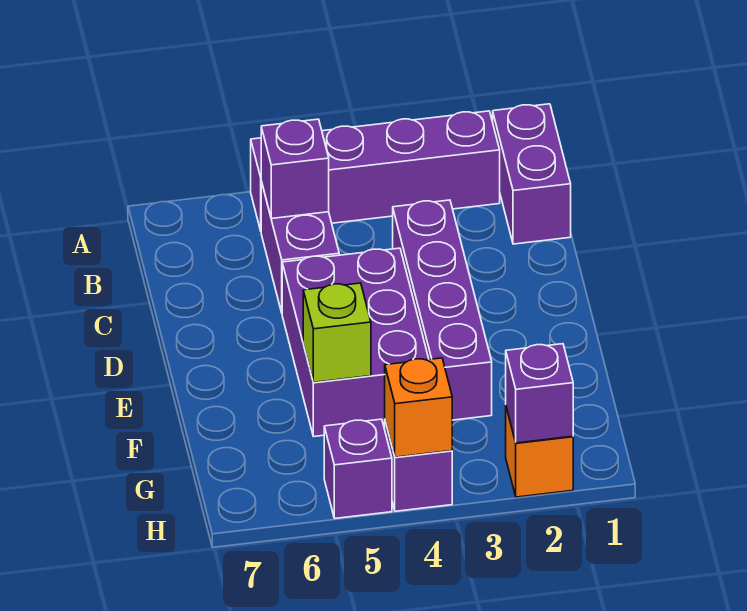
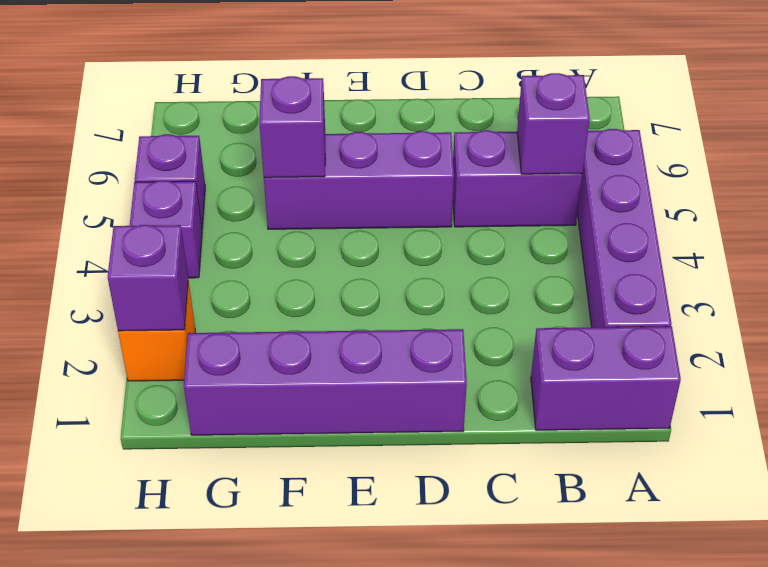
purple brick C3:F3 level 1 -> purple brick D1:G1 level 1
purple brick D4:F5 level 1 -> purple brick D5:F5 level 1
lime brick F5 level 2 -> purple brick F5 level 2
orange brick H4 level 2 -> none

